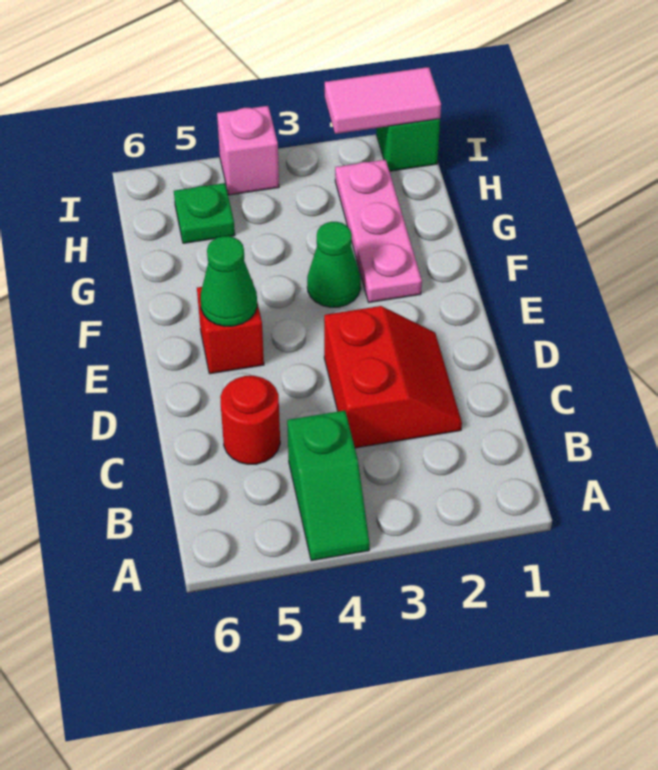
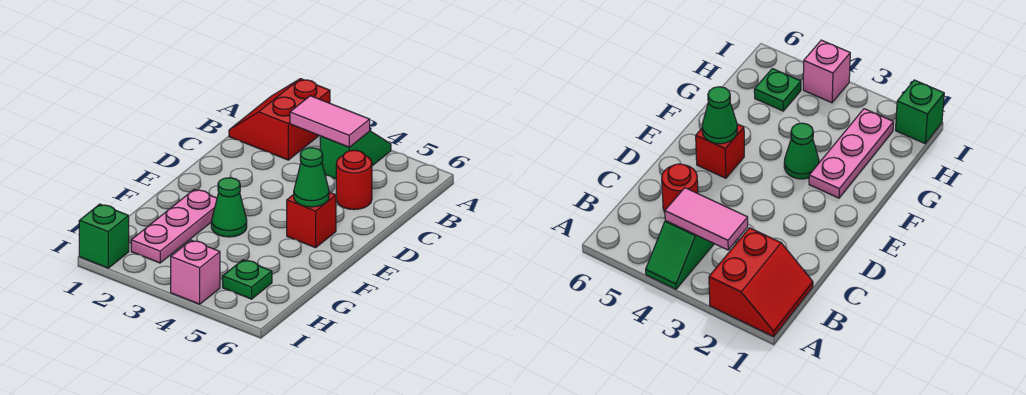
red slope C2:D3 level 1 top 3 -> red slope A1:B2 level 1 top 2
pink tile I1:I2 level 2 -> pink tile B3:B4 level 2

